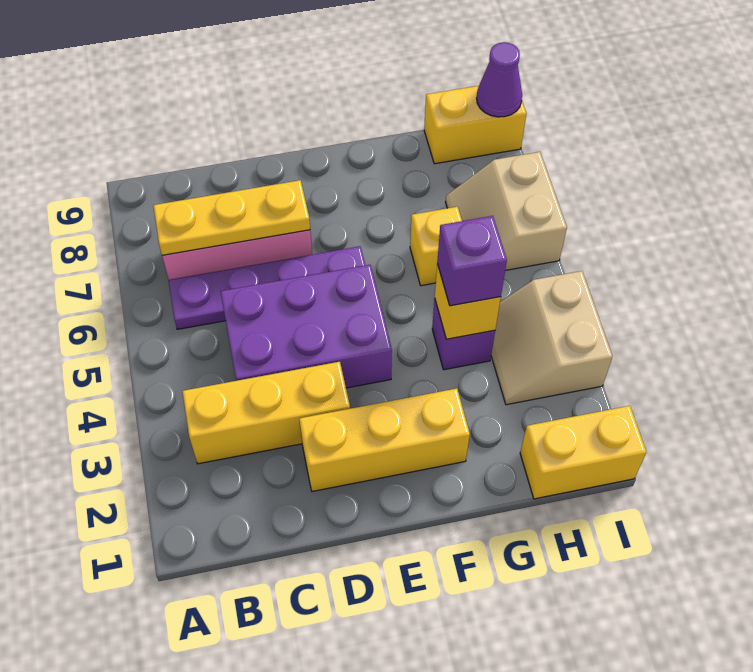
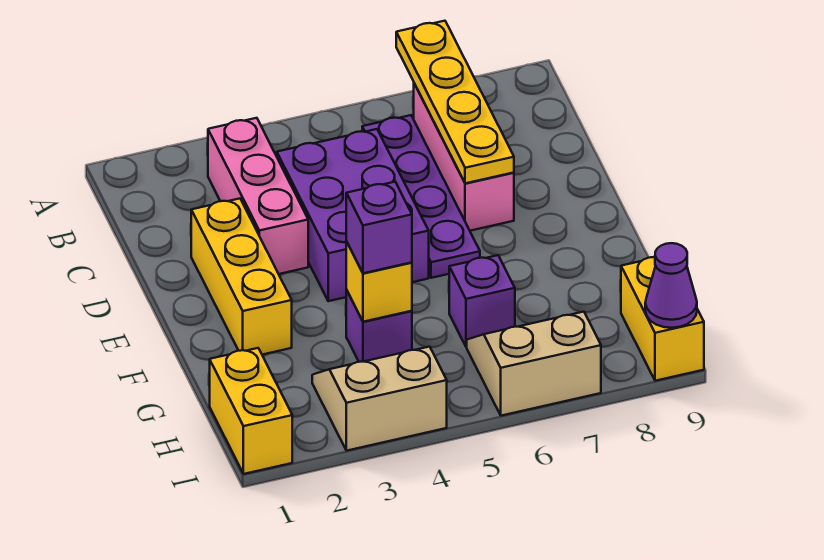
yellow brick B3:D3 level 1 -> pink brick B3:D3 level 1
yellow plate B7:D7 level 2 -> yellow plate A7:D7 level 2
yellow brick G6 level 1 -> purple brick G6 level 1

